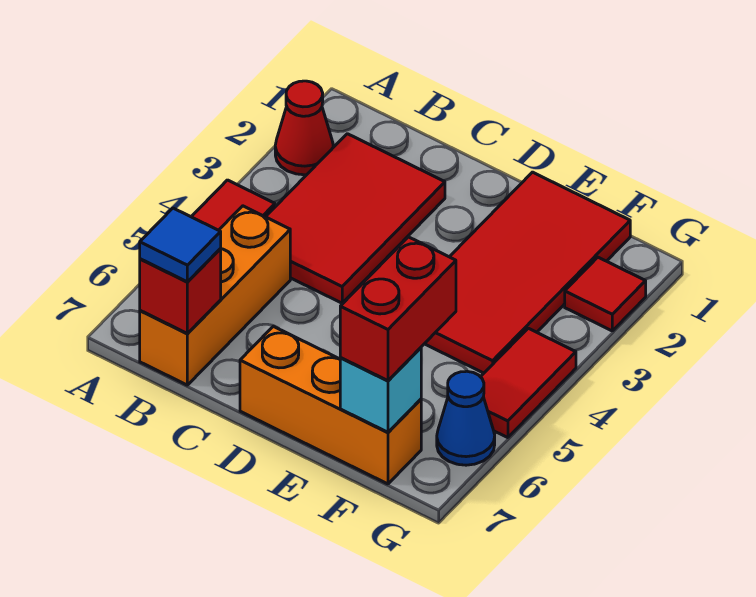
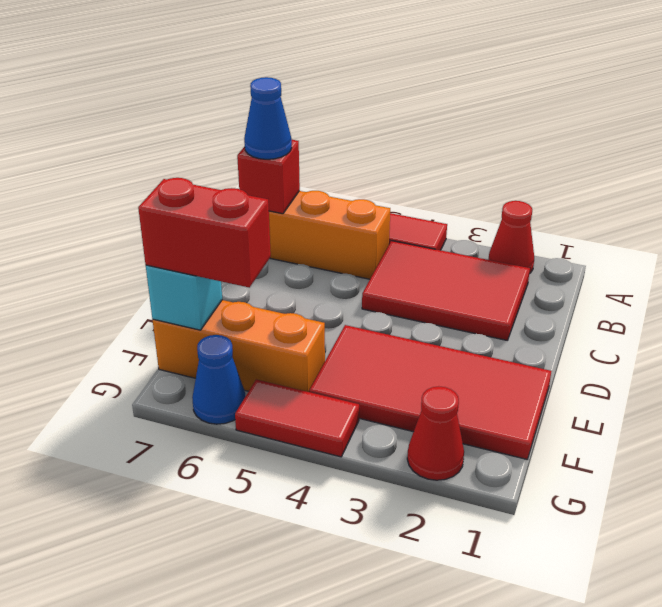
blue tile B7 level 3 -> blue cone B7 level 3
orange brick D7:F7 level 1 -> orange brick F5:F7 level 1
red tile G2 level 1 -> red cone G2 level 1

